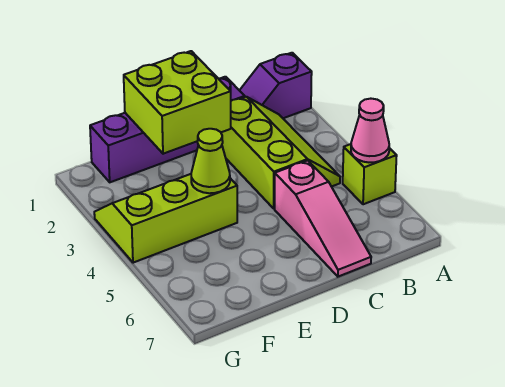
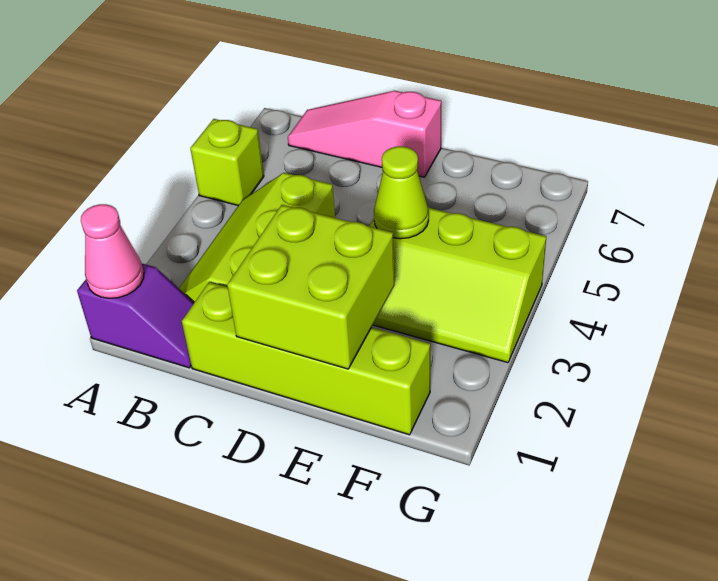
pink cone A5 level 2 -> pink cone A1 level 2
purple brick C1:F1 level 1 -> lime brick C1:F1 level 1
pink slope C5:C7 level 1 top 5 -> pink slope B7:D7 level 1 top D

